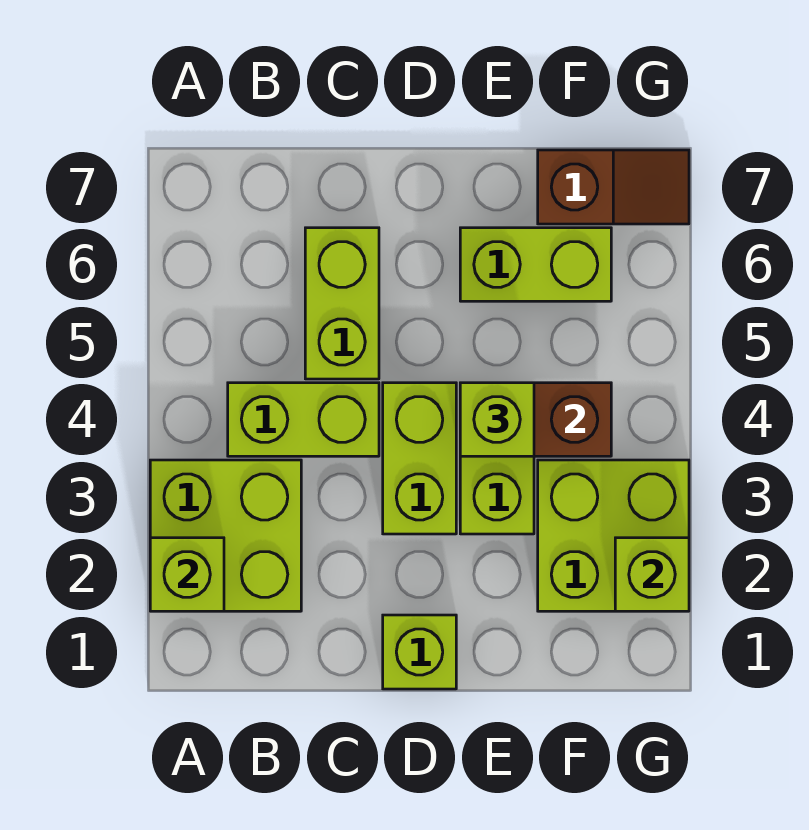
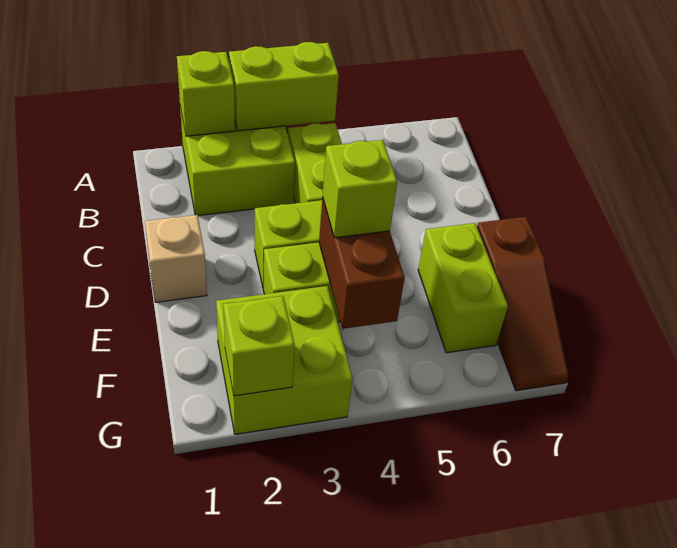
lime brick C5:C6 level 1 -> lime brick A3:A4 level 2
lime brick D1 level 1 -> tan brick D1 level 1
brown slope F7:G7 level 1 top F -> brown slope E7:G7 level 1 top E

